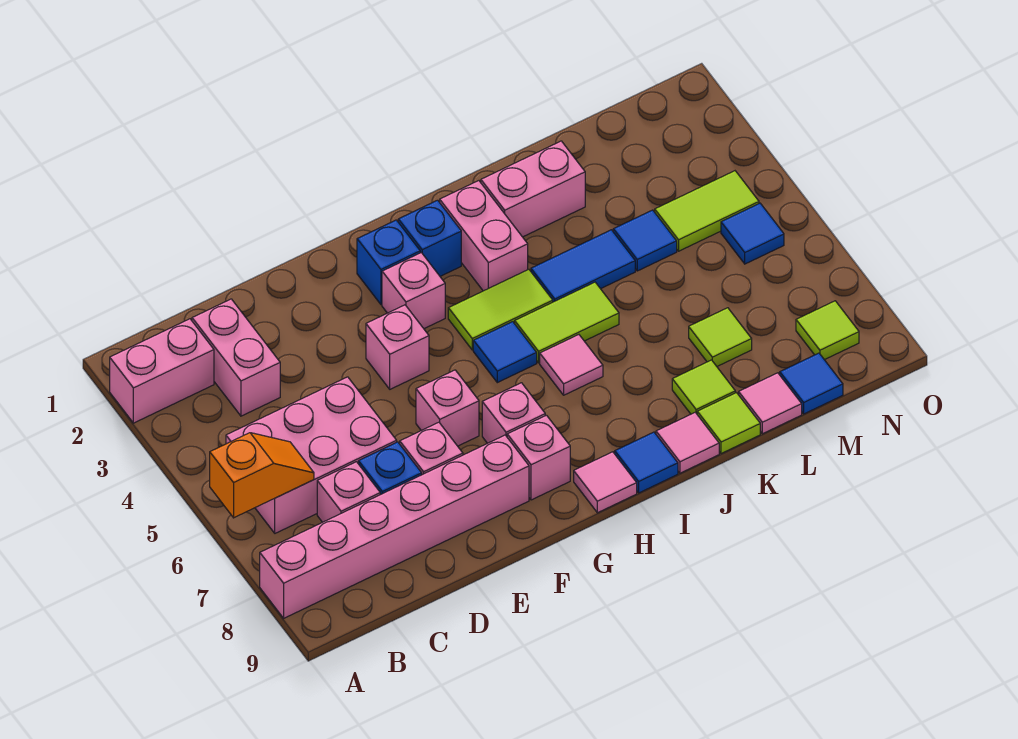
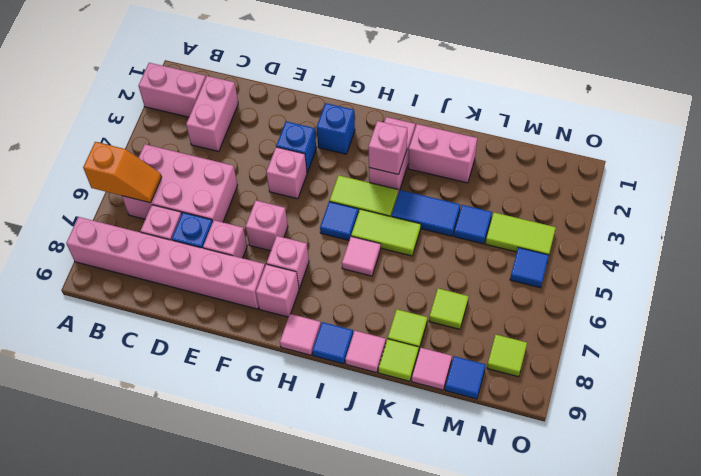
pink brick G3 level 1 -> pink brick I3 level 2
blue brick H2 level 1 -> blue brick F3 level 1

